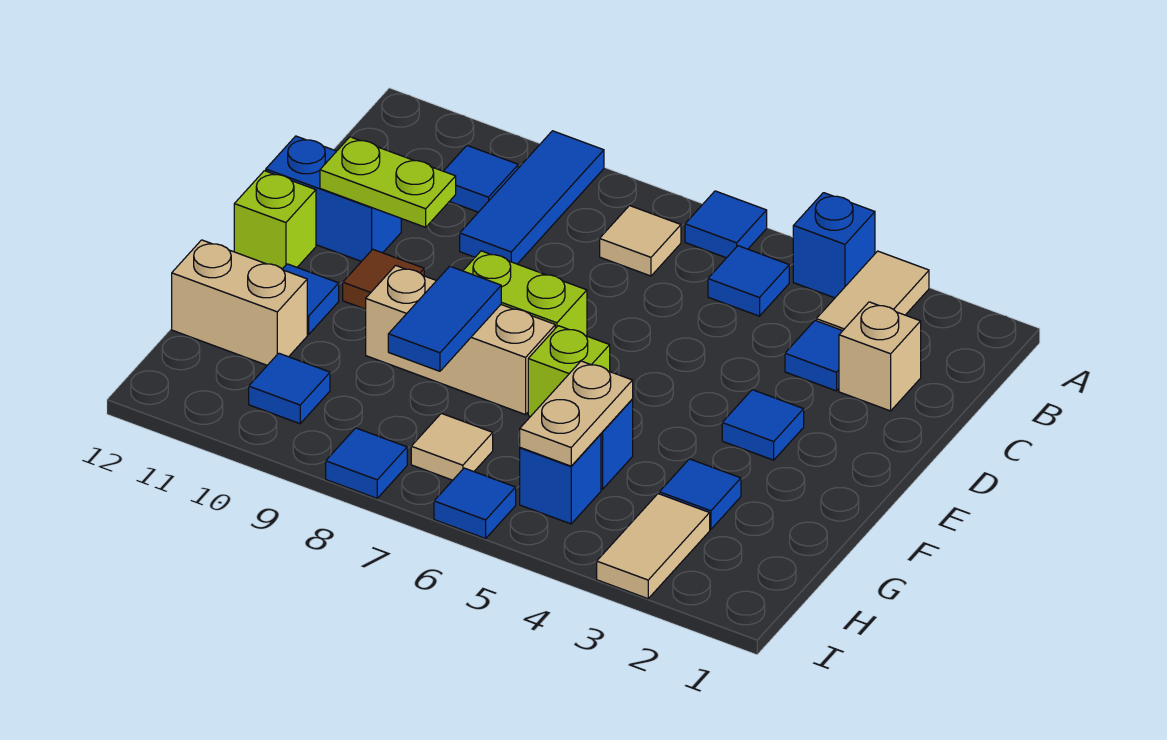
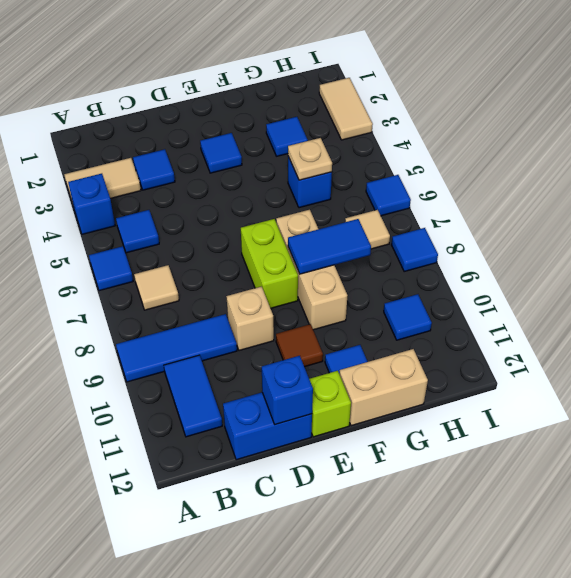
blue tile B10 level 1 -> blue tile B10:B11 level 1
tan brick C2 level 1 -> tan brick D9 level 1
lime plate D10:D11 level 2 -> none
blue brick D11:D12 level 1 -> blue brick C12:D12 level 1
lime brick F6 level 1 -> none
tan plate G5:H5 level 2 -> tan plate G5 level 2
tan brick G11:G12 level 1 -> tan brick F12:G12 level 1
tan tile H3:I3 level 1 -> tan tile I2:I3 level 1
blue brick H5 level 1 -> blue brick D12 level 2

